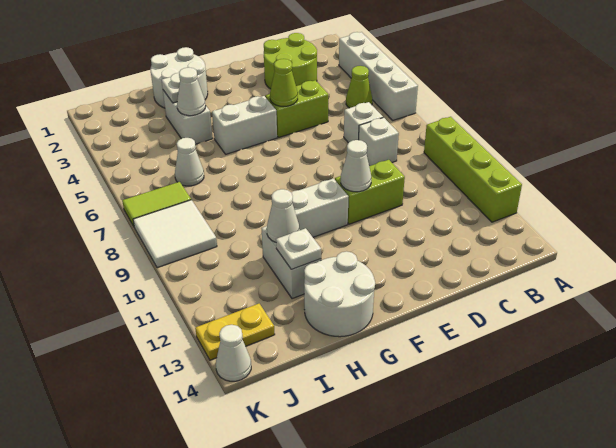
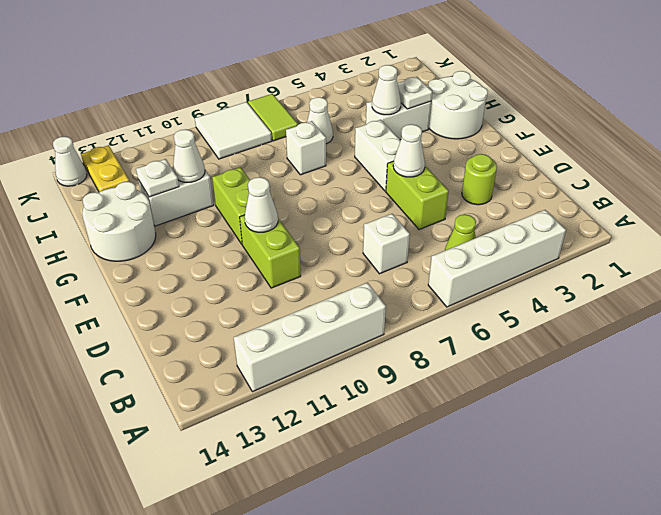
lime brick A9:A12 level 1 -> white brick A9:A12 level 1
lime round brick C2:D3 level 1 -> lime round brick D3 level 1
white brick C8 level 1 -> white brick H7 level 1
lime cone E5 level 2 -> white cone E5 level 2
white brick F10:G10 level 1 -> lime brick F10:G10 level 1

